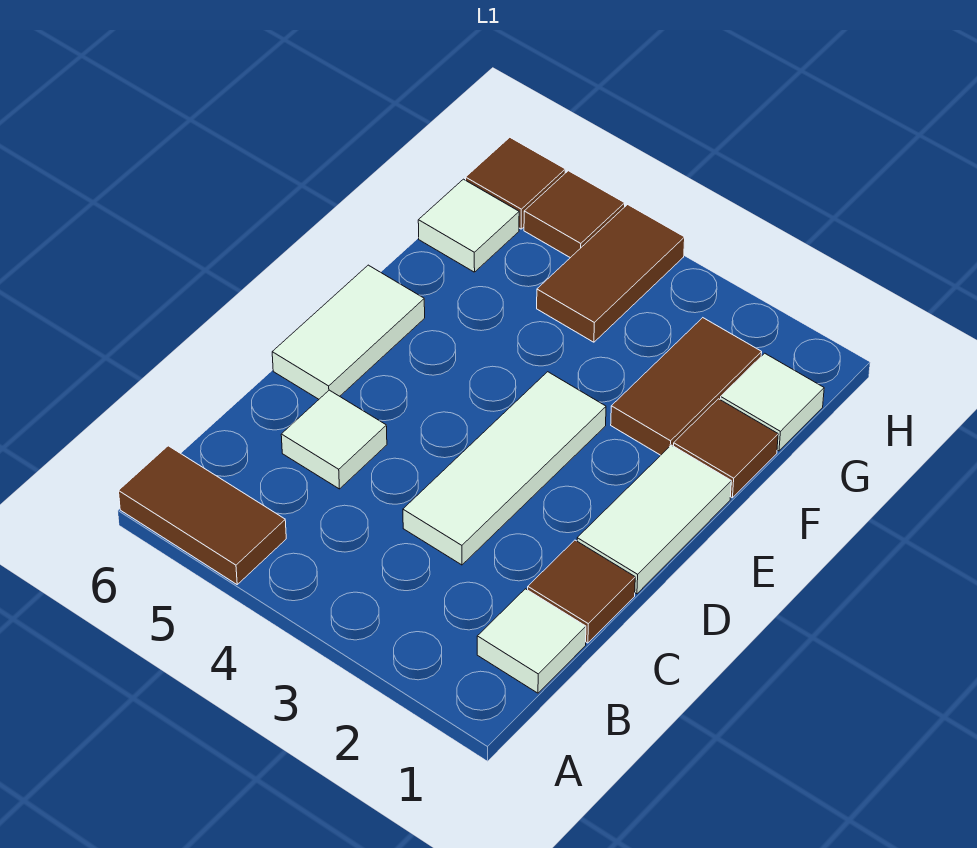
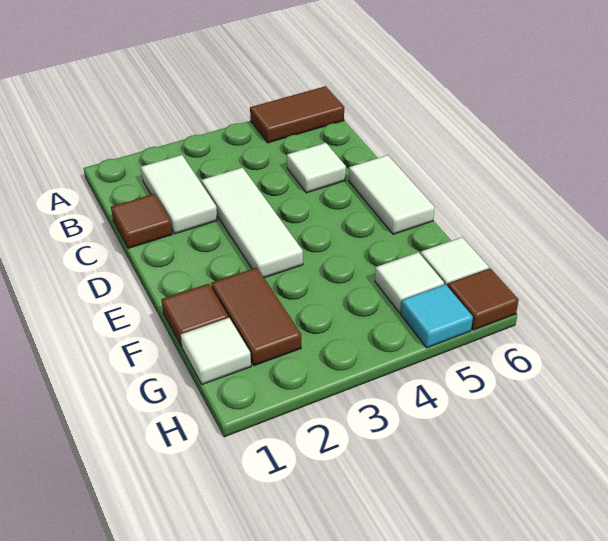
white tile B1 level 1 -> white tile G5 level 1
white tile D1:E1 level 1 -> white tile B2:C2 level 1
brown tile G4:H4 level 1 -> none
brown tile H5 level 1 -> cyan tile H5 level 1

